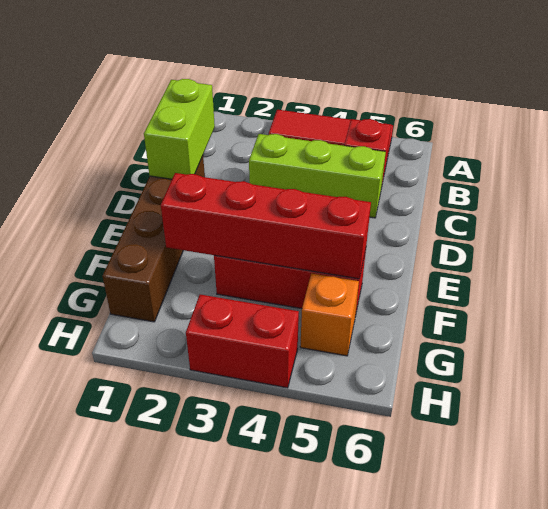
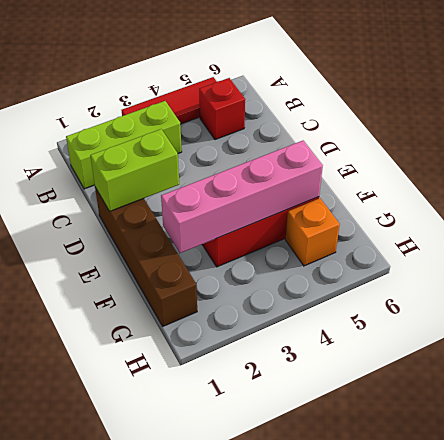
lime brick C1:D1 level 2 -> lime brick D1:D2 level 2
lime brick C3:C5 level 1 -> lime brick B1:B3 level 1
red brick F2:F5 level 2 -> pink brick F2:F5 level 2
red brick H3:H4 level 1 -> none

